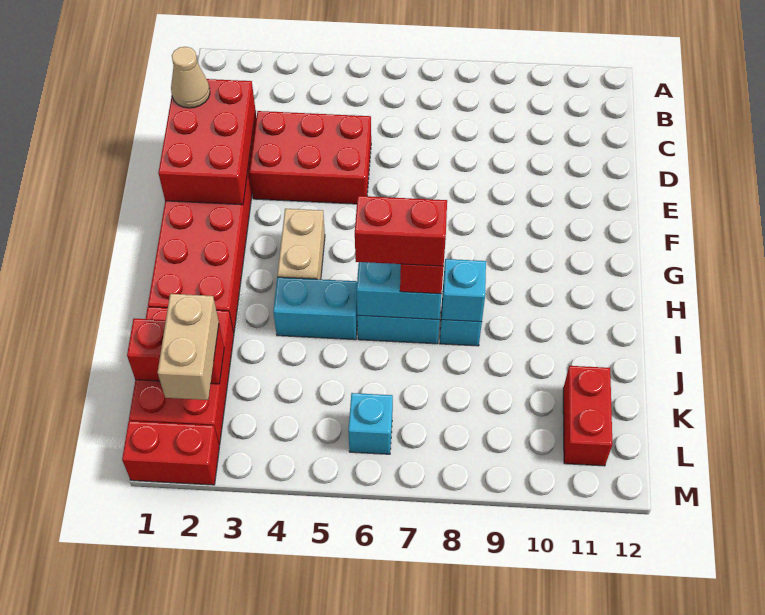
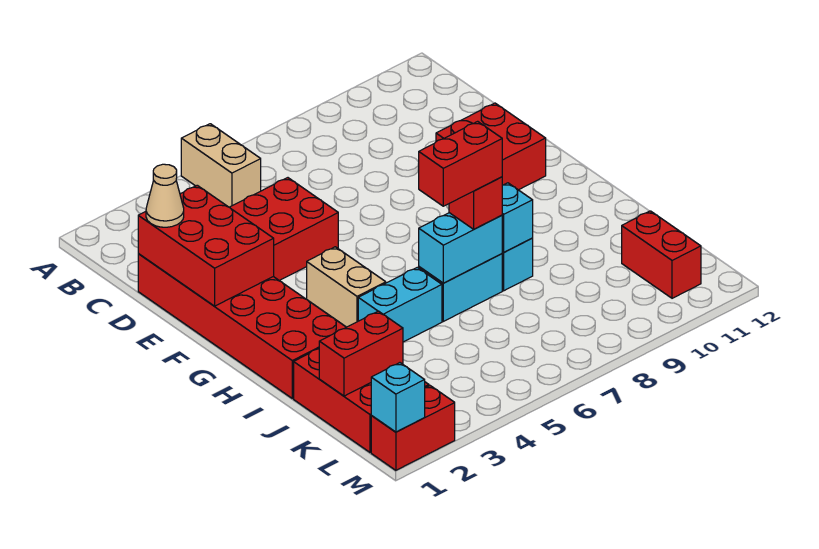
none -> red brick E10:F11 level 1
tan brick K2:L2 level 3 -> tan brick A5:B5 level 1
cyan brick L6 level 1 -> cyan brick M1 level 2

